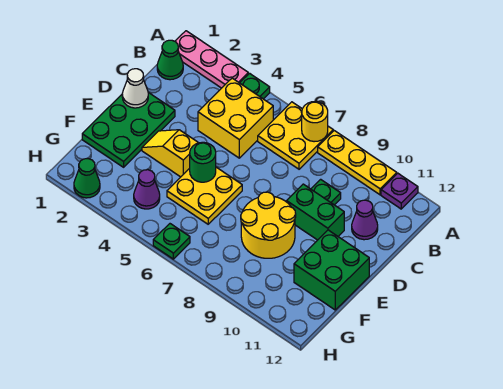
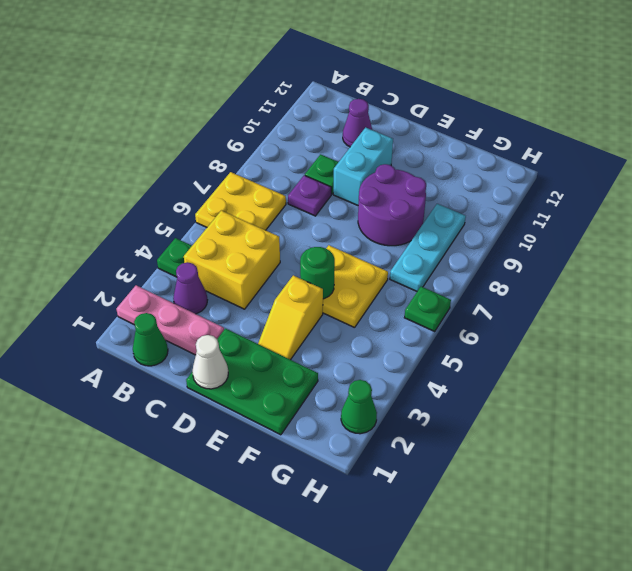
pink plate A1:A3 level 1 -> pink plate A2:C2 level 1
yellow round brick A7 level 2 -> none
yellow plate A8:A10 level 1 -> none
purple plate A11 level 1 -> purple plate C8 level 1
green brick D9:D10 level 1 -> cyan brick D9:D10 level 1
yellow round brick E8:F9 level 1 -> purple round brick E8:F9 level 1
green brick E11:F12 level 1 -> none
purple cone G4 level 1 -> purple cone B3 level 1
none -> cyan plate G7:G9 level 1

